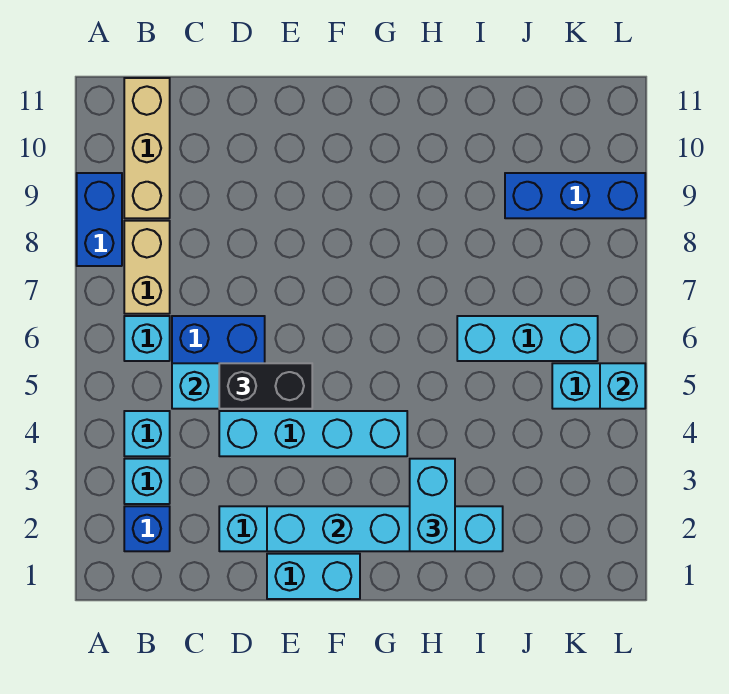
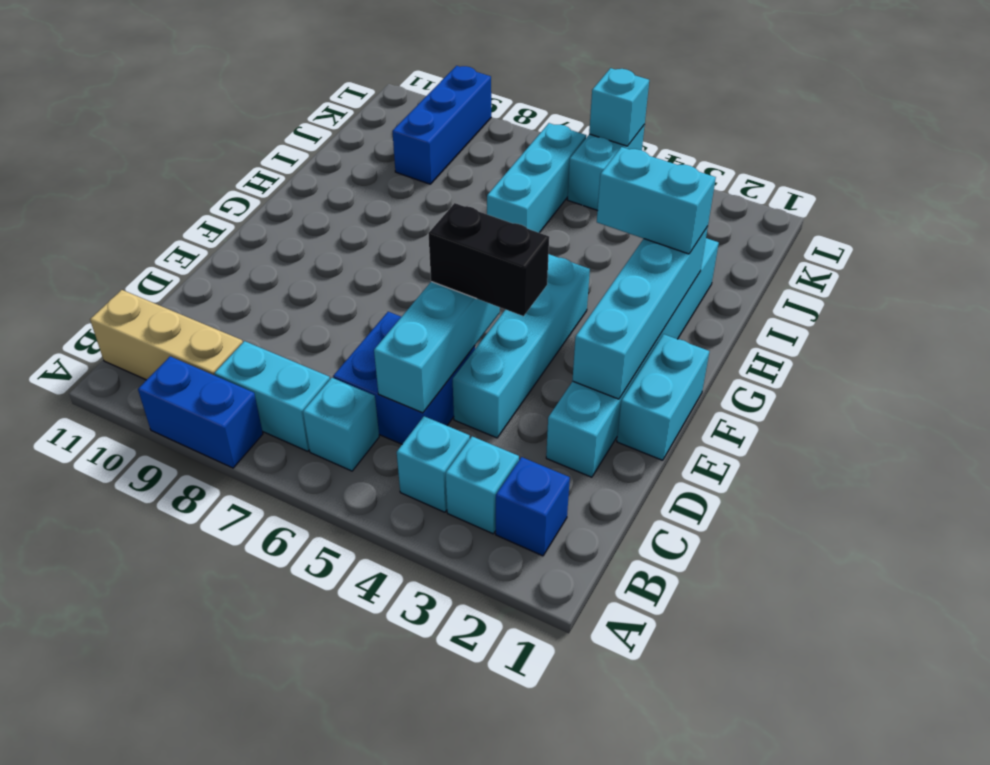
tan brick B7:B8 level 1 -> cyan brick B7:B8 level 1
black brick D5:E5 level 3 -> black brick E4:E5 level 3

